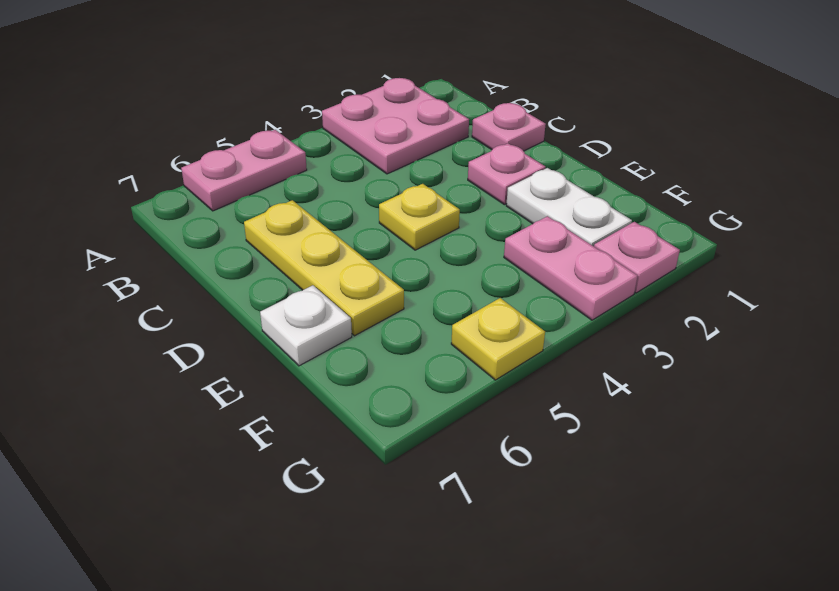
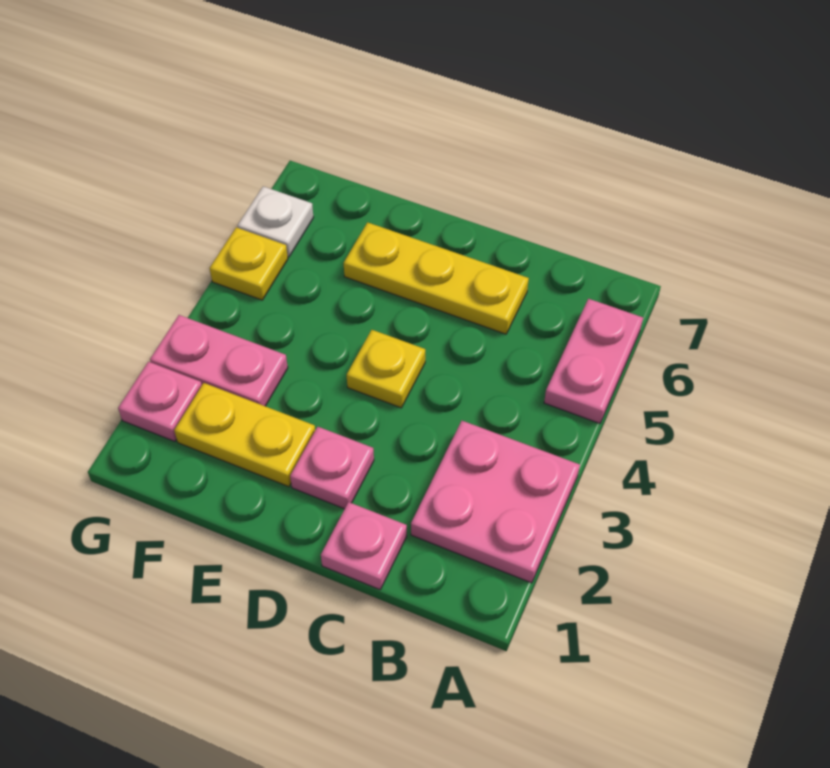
white plate E2:F2 level 1 -> yellow plate E2:F2 level 1
white plate E7 level 1 -> white plate G6 level 1

